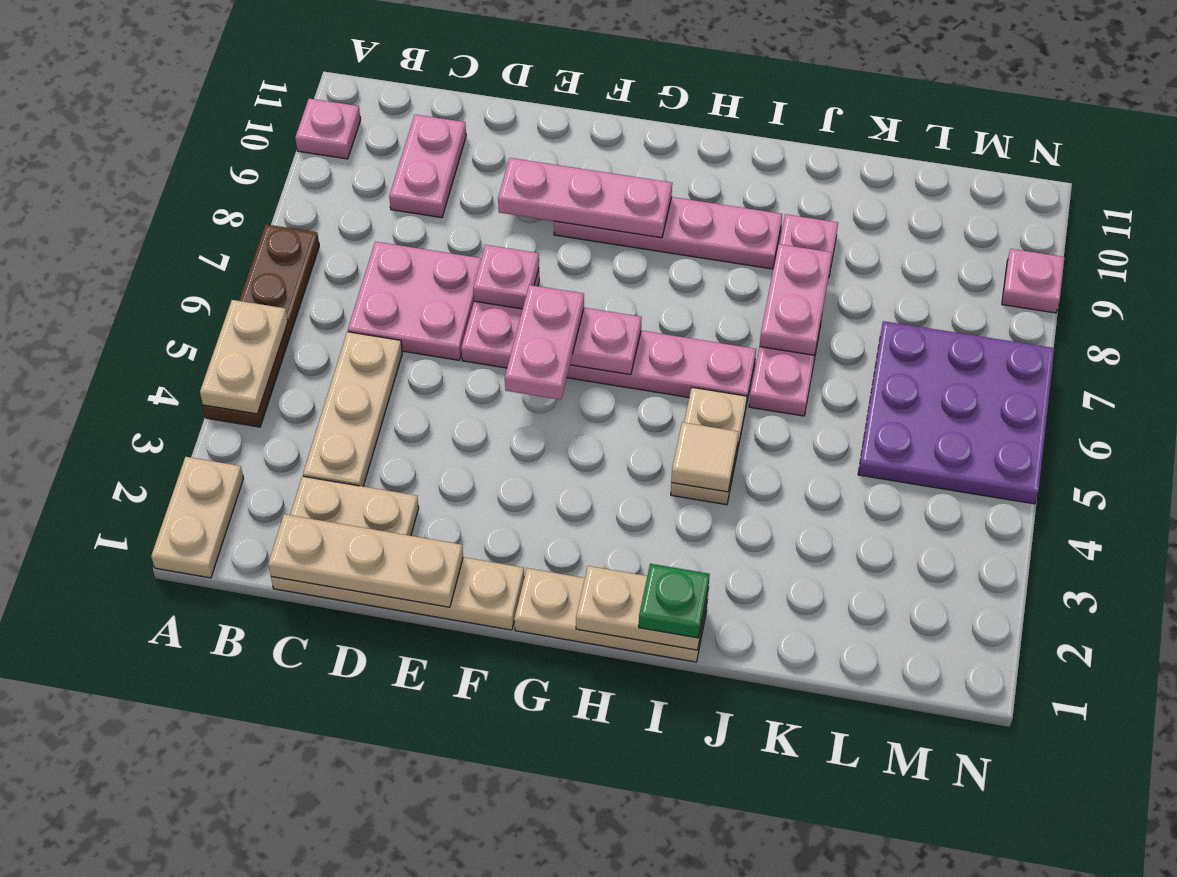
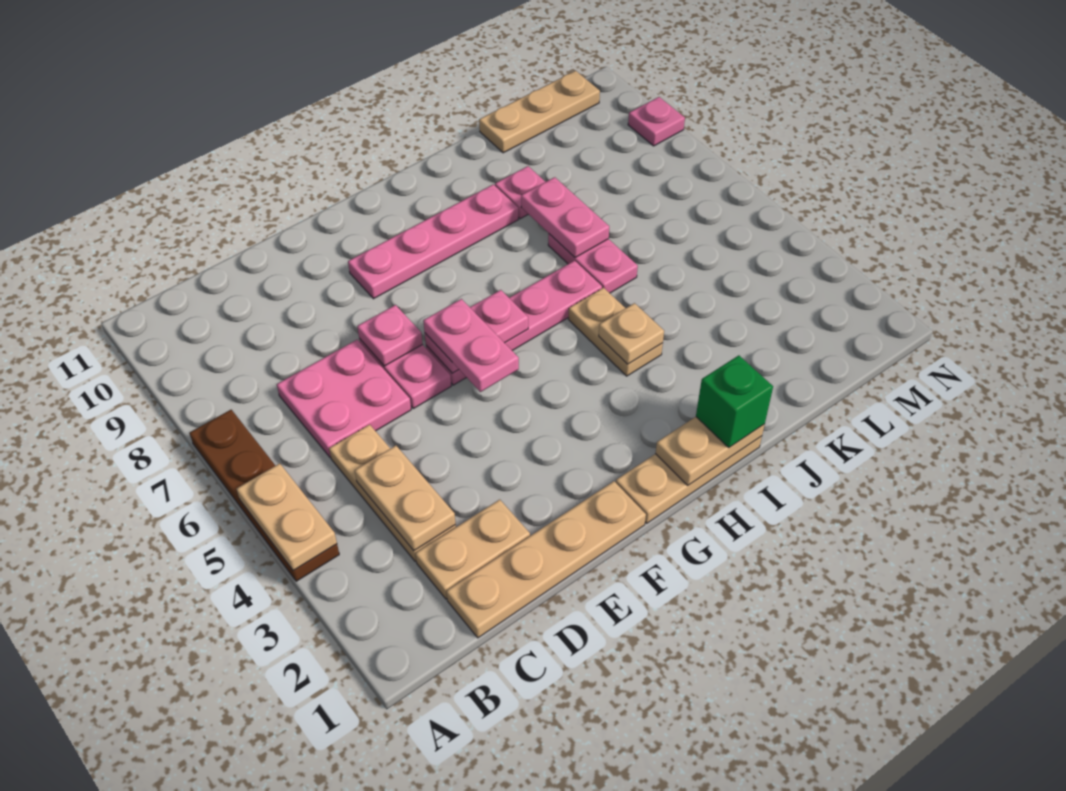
tan plate A1:A2 level 1 -> tan plate C3:C4 level 2
pink plate A10 level 1 -> none
tan plate C1:E1 level 2 -> tan plate K11:M11 level 1
pink plate C9:C10 level 1 -> none
pink plate E9:G9 level 2 -> none
green plate I1 level 3 -> green brick I1 level 3
tan tile I4 level 2 -> tan plate I4 level 2
purple plate L5:N7 level 1 -> none

